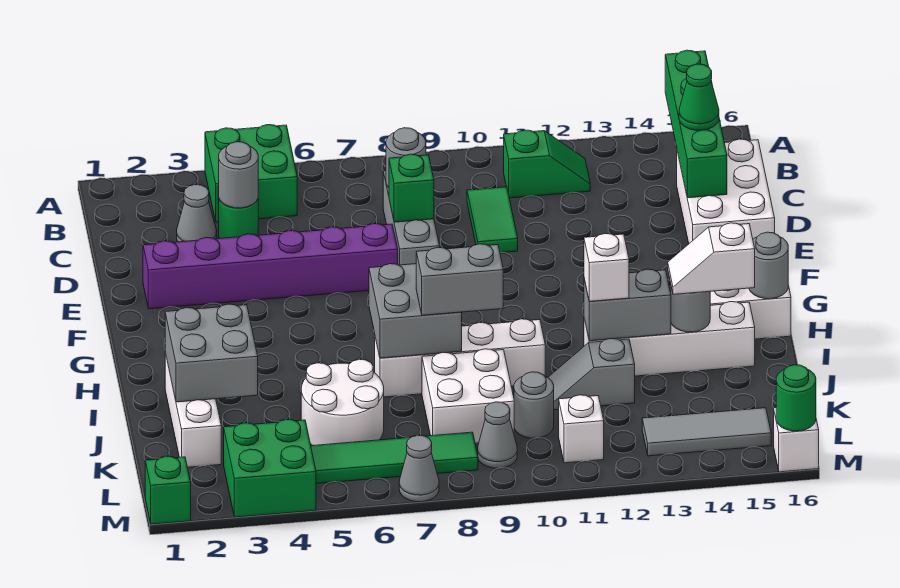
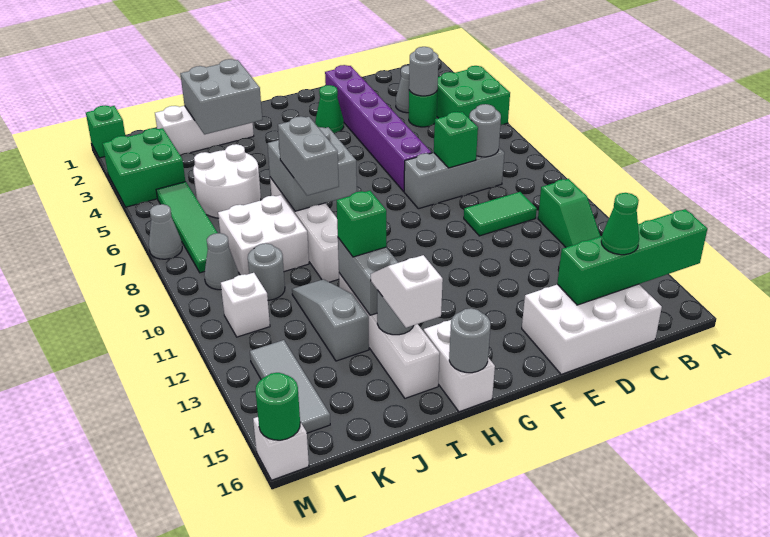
none -> green cone F3 level 1
white brick I12 level 3 -> green brick I12 level 3
grey slope J11:J12 level 1 top 12 -> grey slope J11:J13 level 1 top 13

